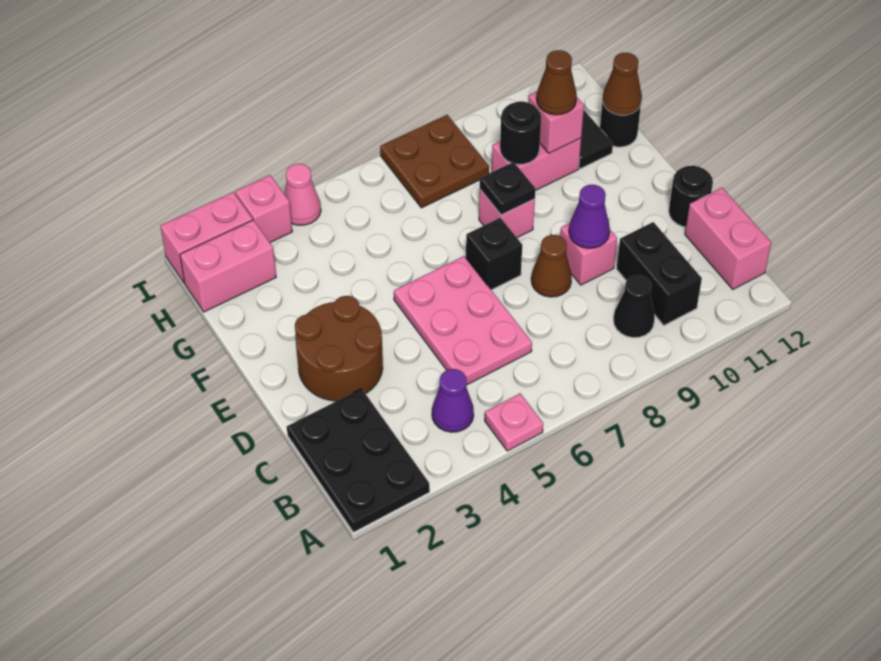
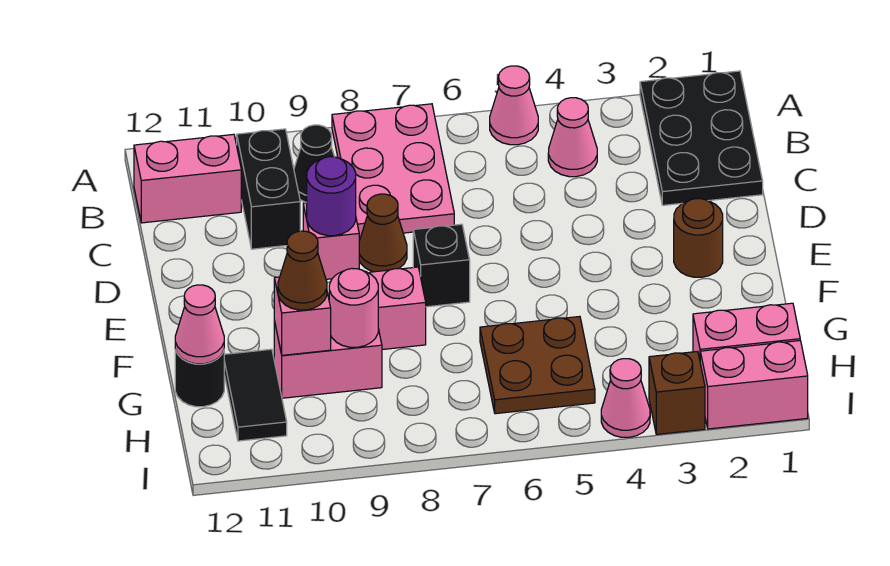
pink plate A5 level 1 -> pink cone A5 level 1
purple cone B4 level 1 -> pink cone B4 level 1
pink brick B12:C12 level 1 -> pink brick B11:B12 level 1
pink plate C5:E6 level 1 -> pink plate A7:C8 level 1
brown round brick D2:E3 level 1 -> brown round brick E2 level 1
purple cone D9 level 2 -> purple round brick D9 level 2
black round brick D12 level 1 -> none
black plate F8 level 2 -> none
black round brick G9 level 2 -> pink round brick G9 level 2
brown cone G12 level 2 -> pink cone G12 level 2
brown plate H7:I8 level 1 -> brown plate G5:H6 level 1
pink brick I3 level 1 -> brown brick I3 level 1

